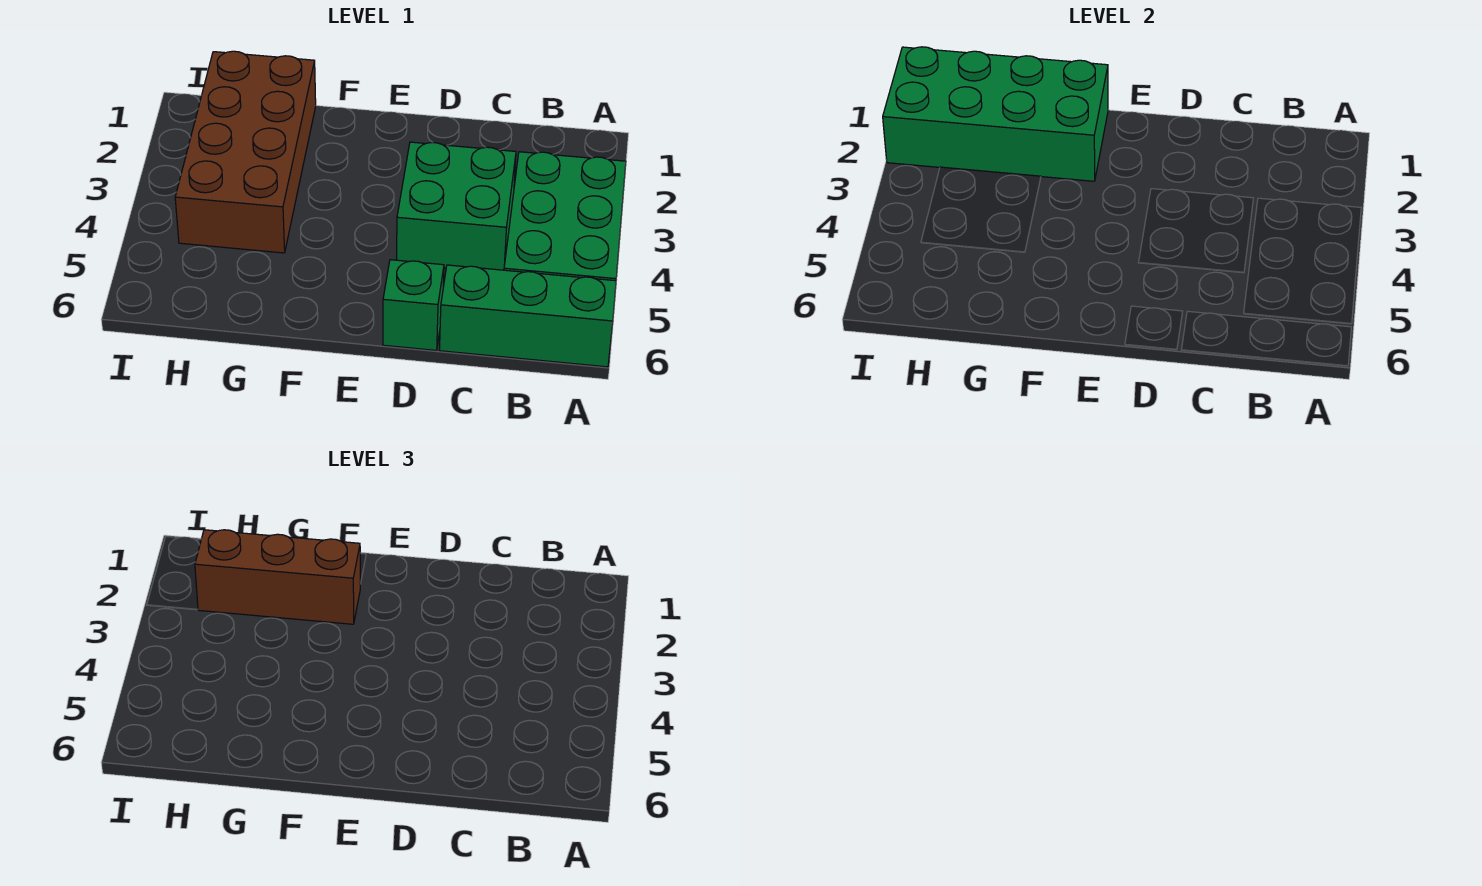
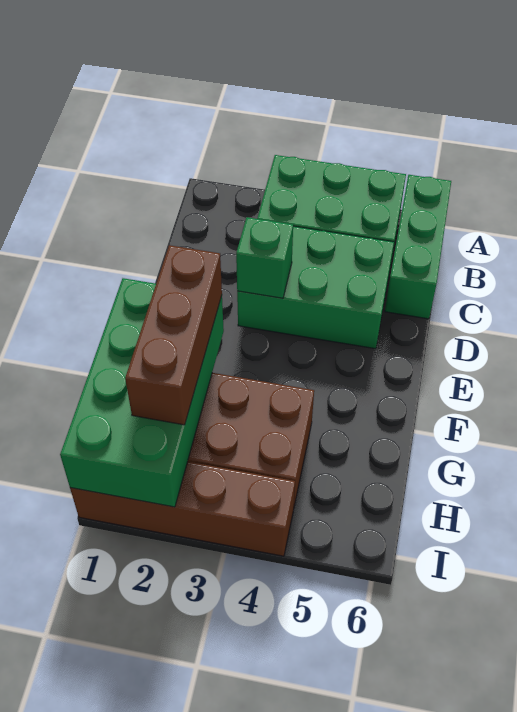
green brick C3:D4 level 1 -> green brick C3:D5 level 1
green brick D6 level 1 -> green brick D3 level 2
none -> brown brick I1:I4 level 1

